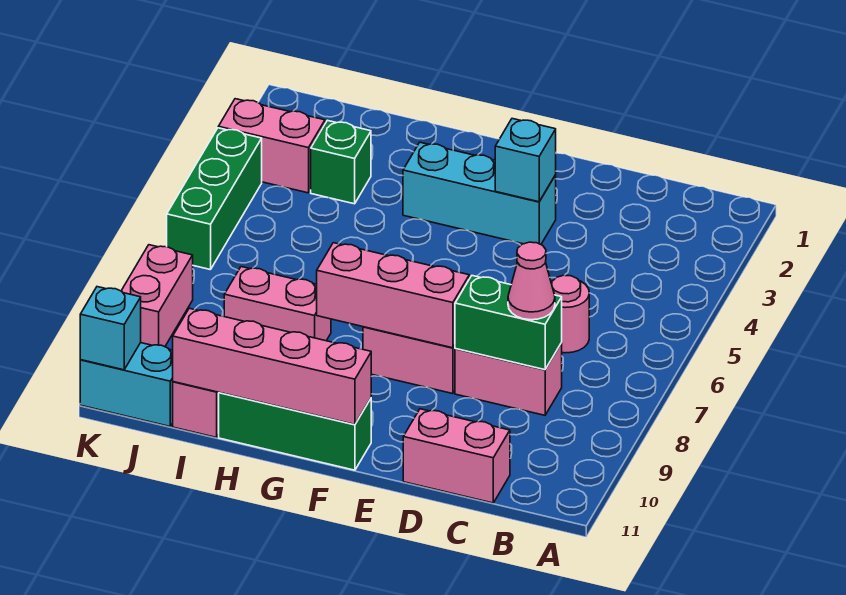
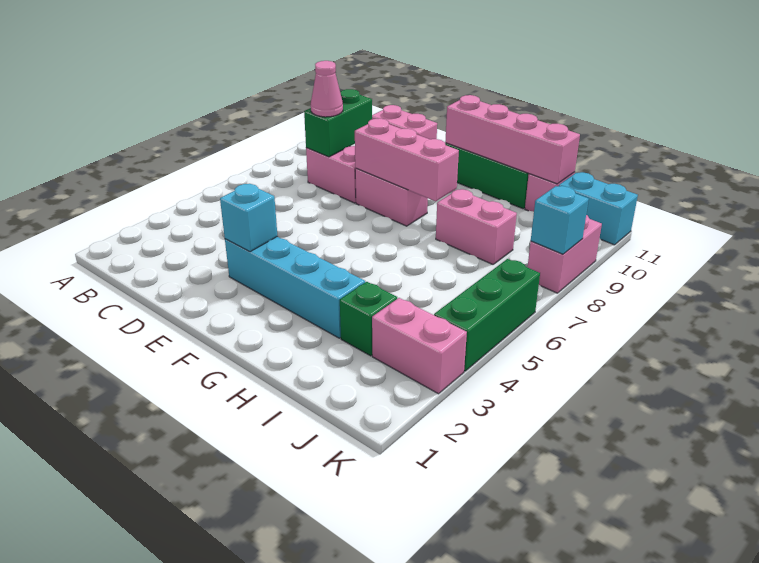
pink round brick C6 level 1 -> none
green brick C8:D8 level 2 -> green brick C8:C9 level 2
cyan brick E3:G3 level 1 -> cyan brick E3:H3 level 1
cyan brick K11 level 2 -> cyan brick K8 level 2

